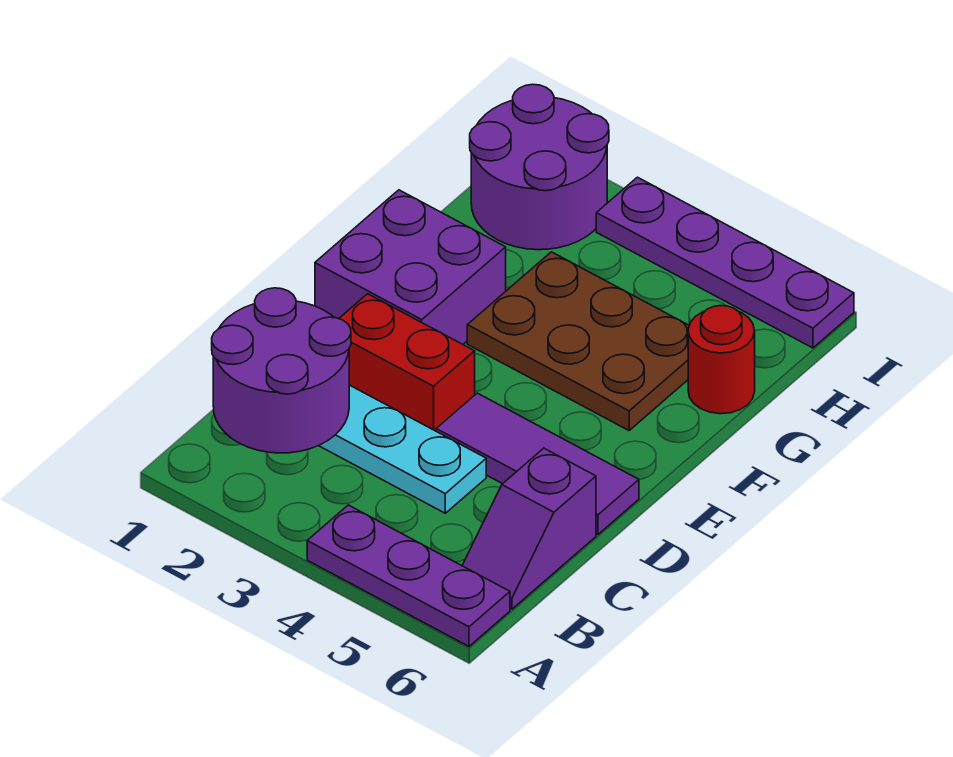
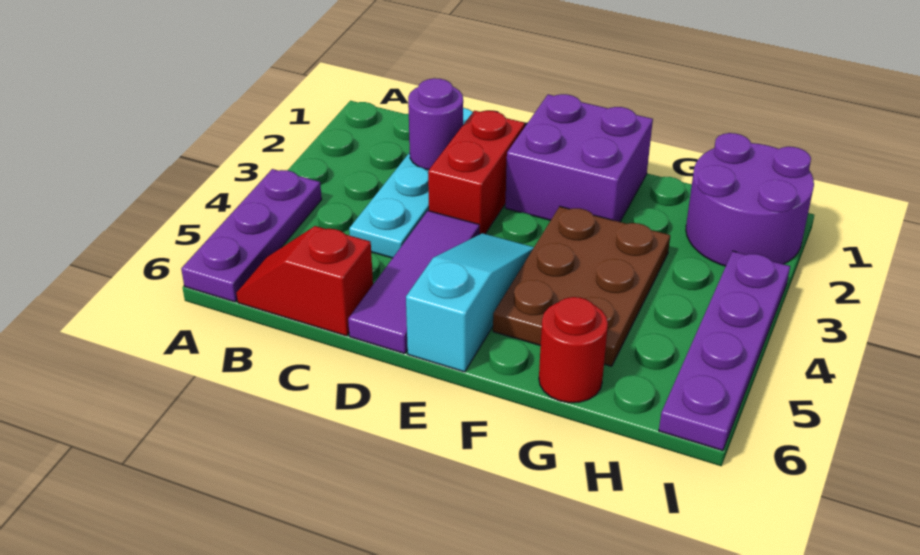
purple round brick B1:C2 level 2 -> purple round brick C2 level 2
purple slope B6:C6 level 1 top C -> red slope B6:C6 level 1 top C
none -> cyan slope E4:E6 level 1 top 6

